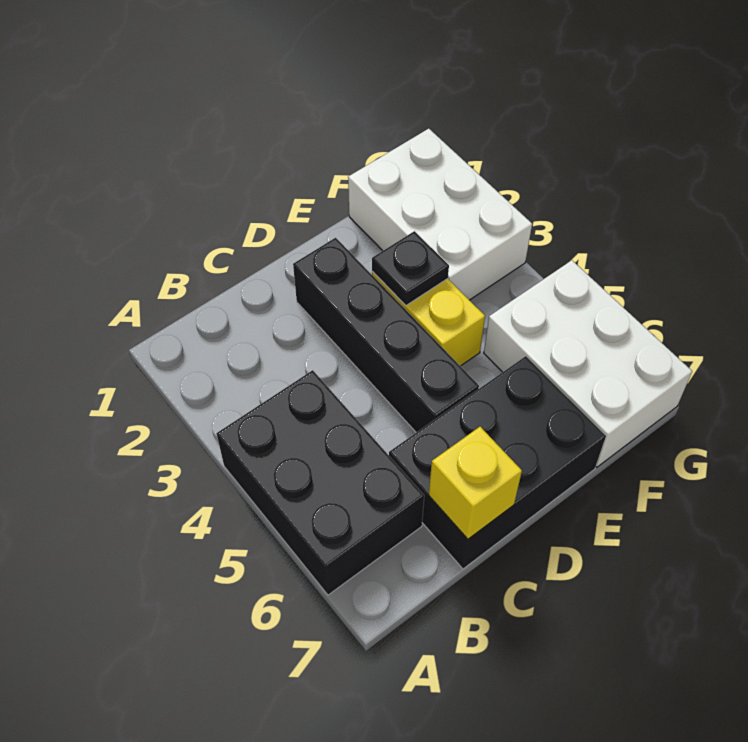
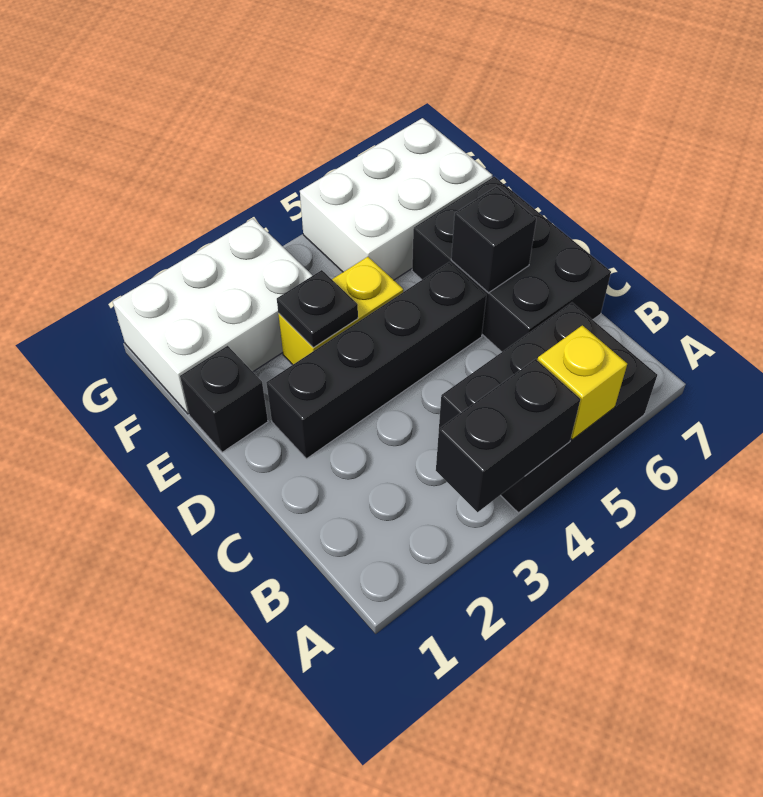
none -> black brick A3:A4 level 2
yellow brick C7 level 2 -> yellow brick A5 level 2
none -> black brick D6 level 2
none -> black brick E1 level 1

